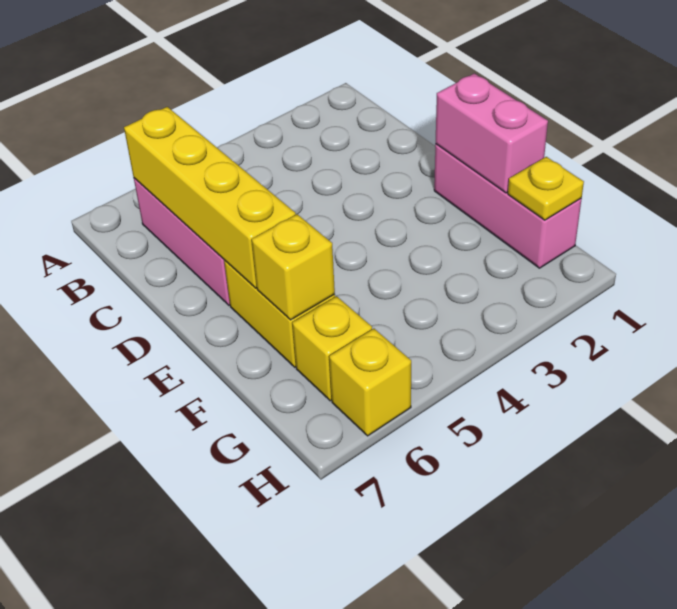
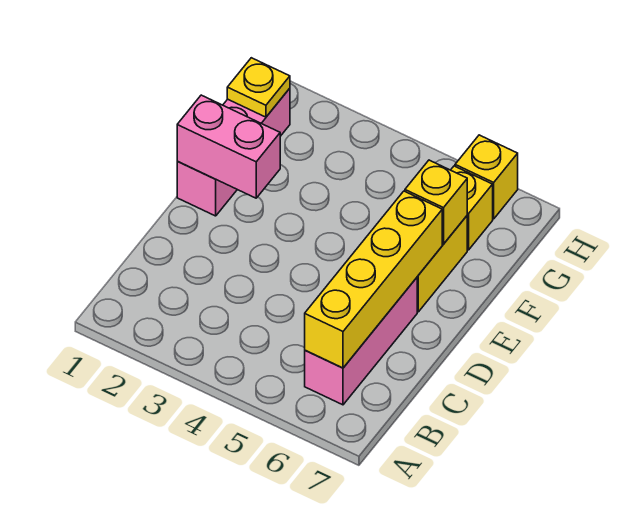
pink brick E1:F1 level 2 -> pink brick E1:E2 level 2

